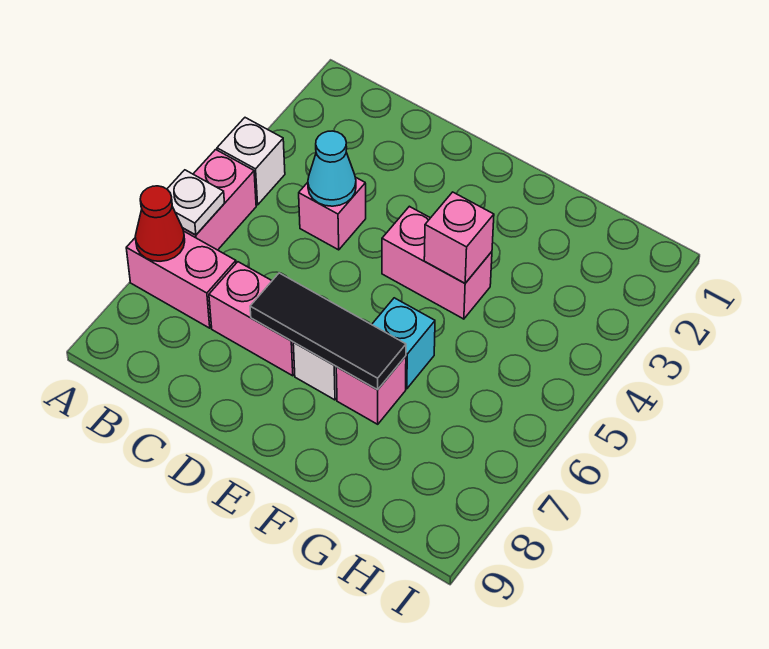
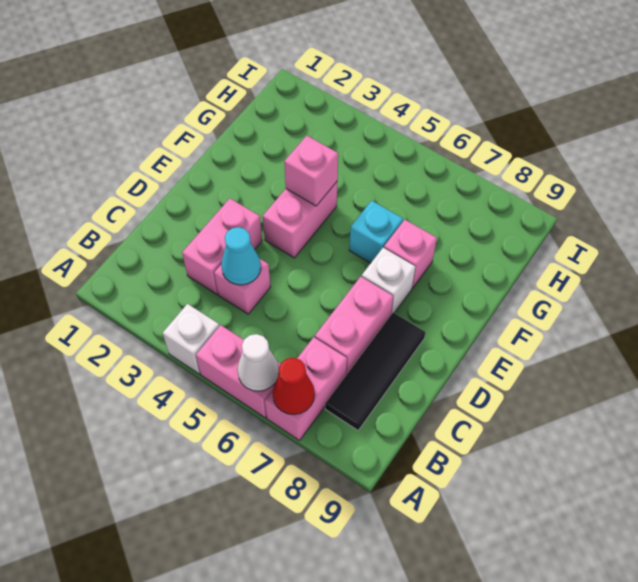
white plate A6 level 2 -> white cone A6 level 2
none -> pink brick C3:D3 level 1
black tile D7:F7 level 2 -> black tile B8:D8 level 1

